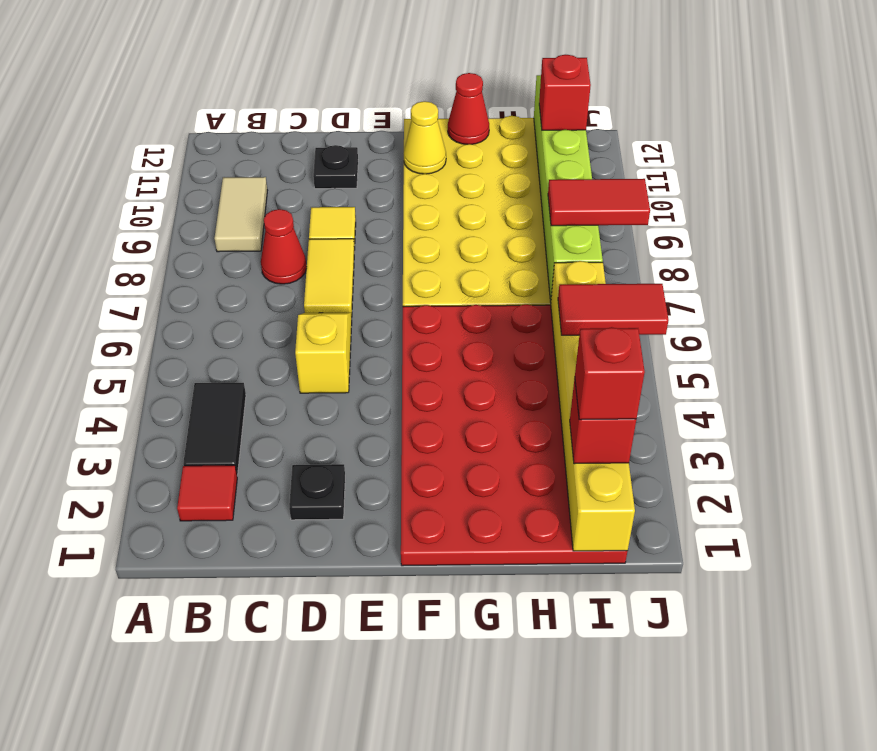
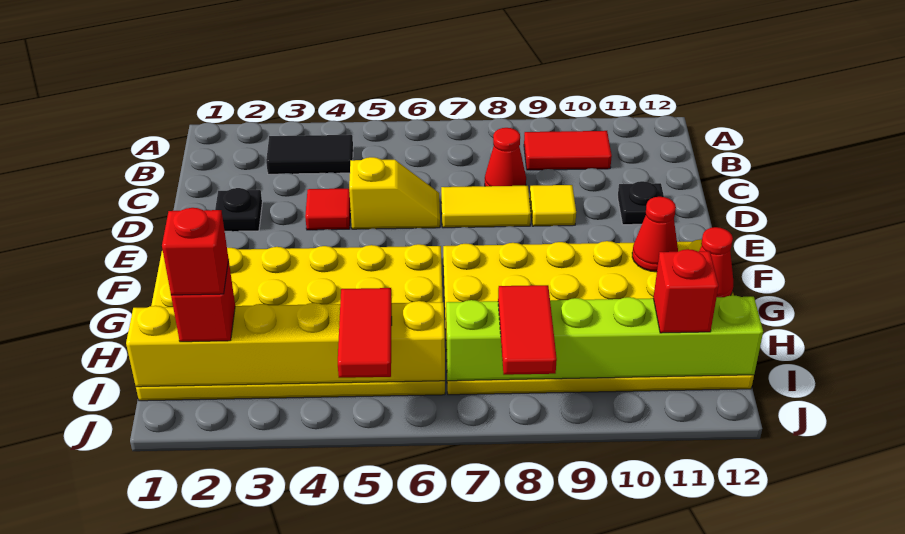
red tile B2 level 1 -> red tile D4 level 1
tan tile B9:B10 level 1 -> red tile B9:B10 level 1
red plate F1:I6 level 1 -> yellow plate F1:I6 level 1
yellow cone F11 level 2 -> red cone F11 level 2

